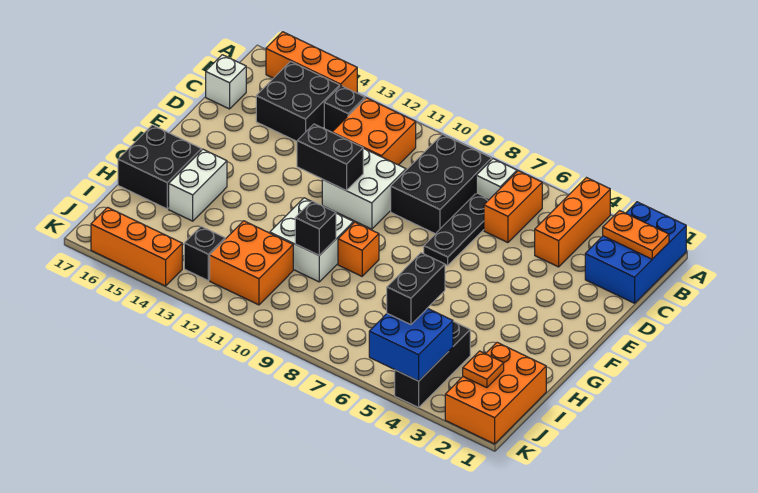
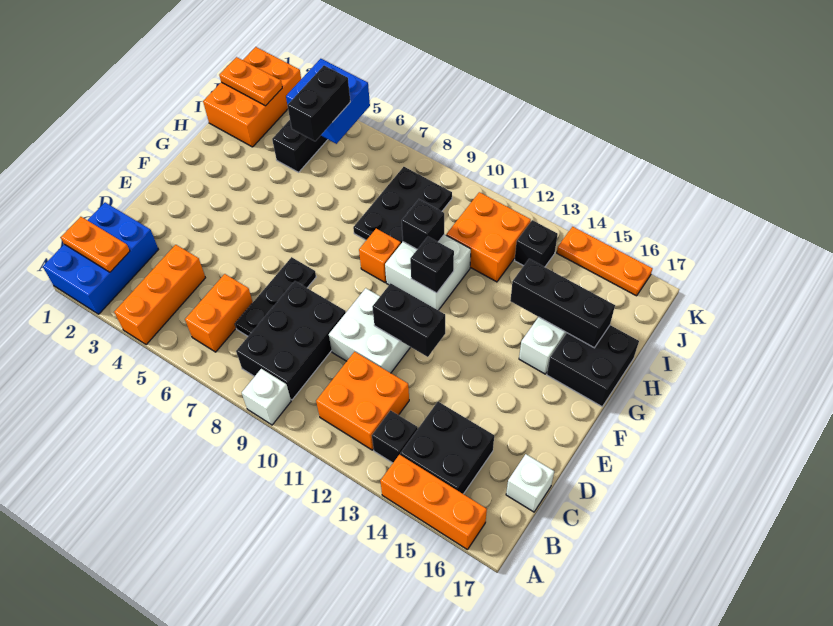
white brick B7 level 1 -> white brick A9 level 1
none -> black brick G11 level 2
none -> black plate H8:J9 level 1
none -> black brick H14:H16 level 2
orange plate J2 level 2 -> orange plate J1:J2 level 2
orange brick K14:K16 level 1 -> orange plate K14:K16 level 1

